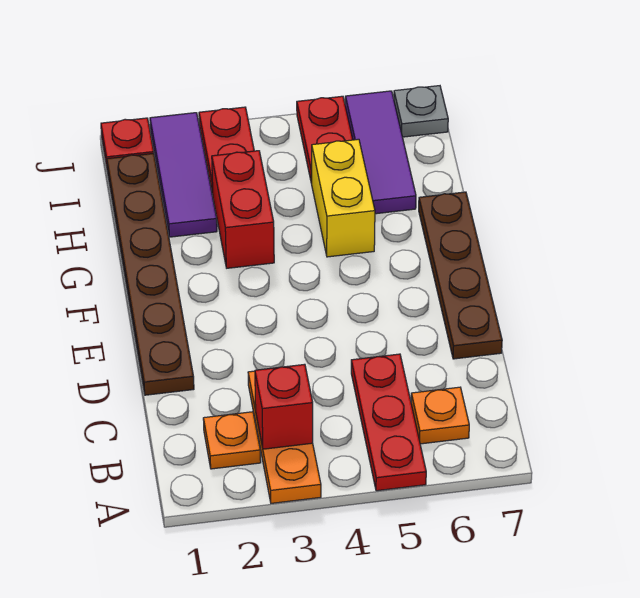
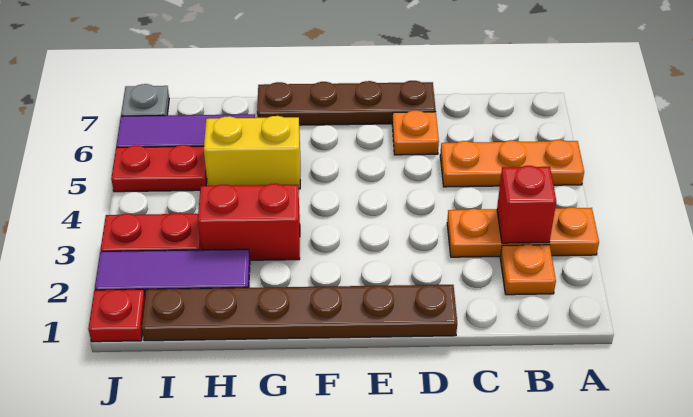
red plate A5:C5 level 1 -> orange plate A5:C5 level 1
orange plate B6 level 1 -> orange plate D6 level 1

